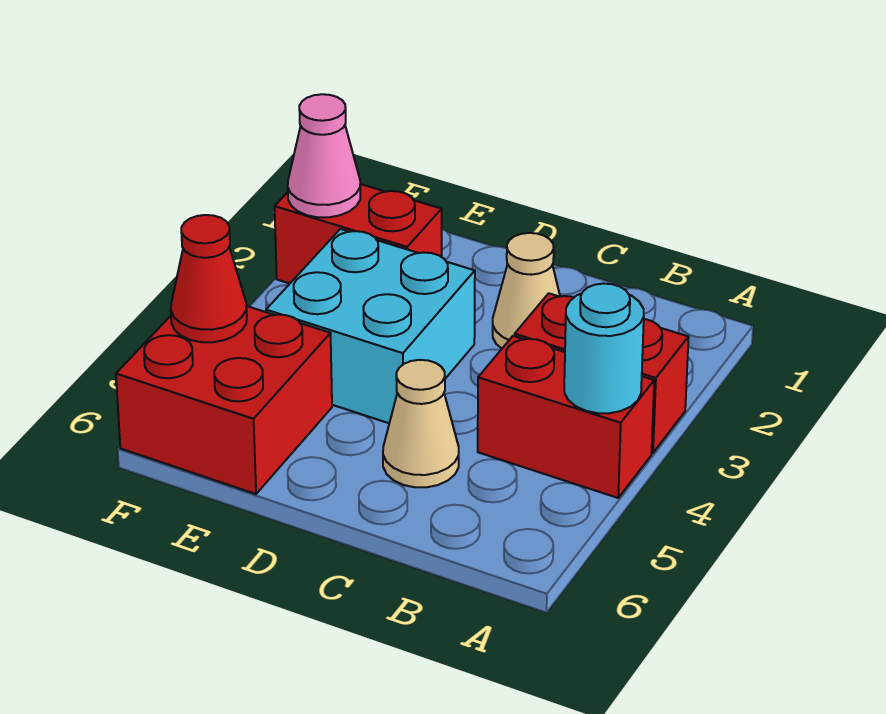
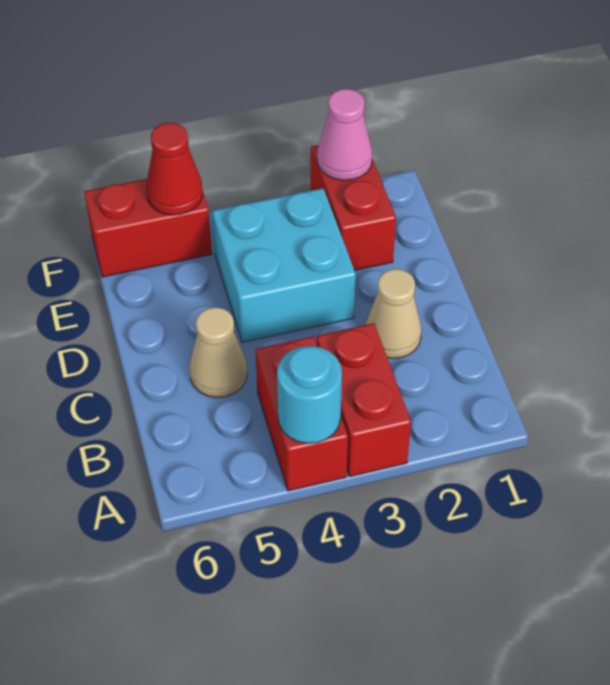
red brick E5:F6 level 1 -> red brick F5:F6 level 1

